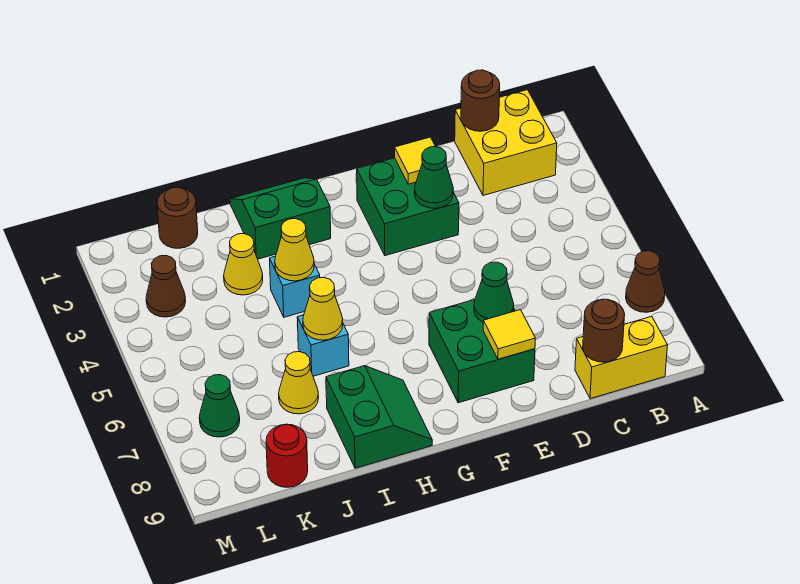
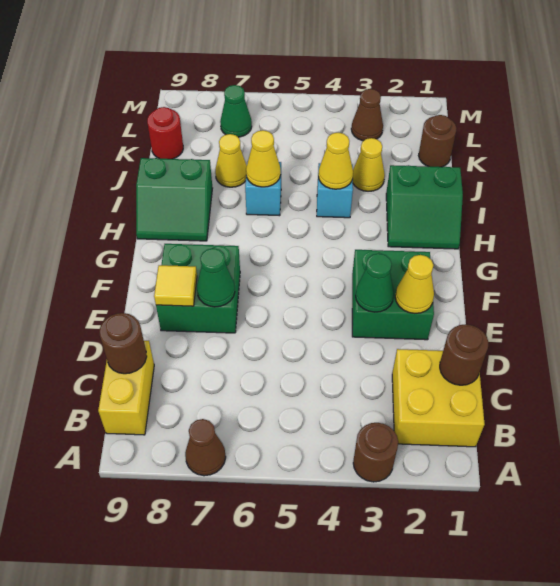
none -> brown round brick A3 level 1
yellow tile E2 level 2 -> yellow cone E2 level 2
green slope H1:I2 level 1 top 2 -> green slope H1:I2 level 1 top I

